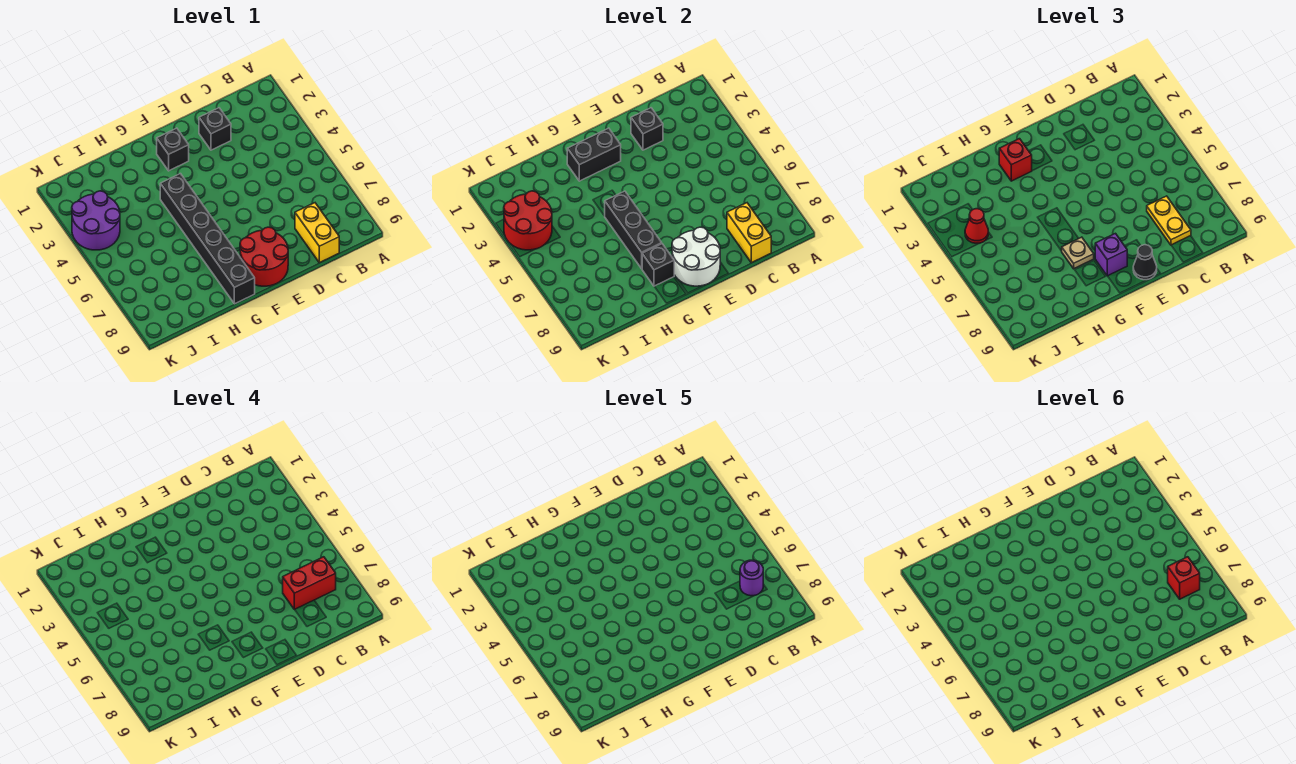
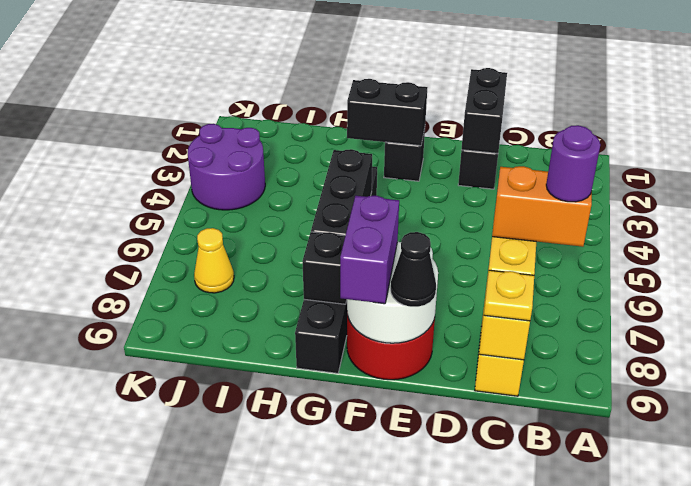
red brick B7:C7 level 4 -> orange brick B7:C7 level 4
red brick B7 level 6 -> none
none -> yellow plate C9 level 3
black brick D2 level 2 -> black brick D1:D2 level 2
purple brick F8 level 3 -> purple brick F8:F9 level 3
red brick G2 level 3 -> none
tan plate G7 level 3 -> none
red round brick J3:K4 level 2 -> none
red cone J4 level 3 -> none
none -> yellow cone J7 level 1

